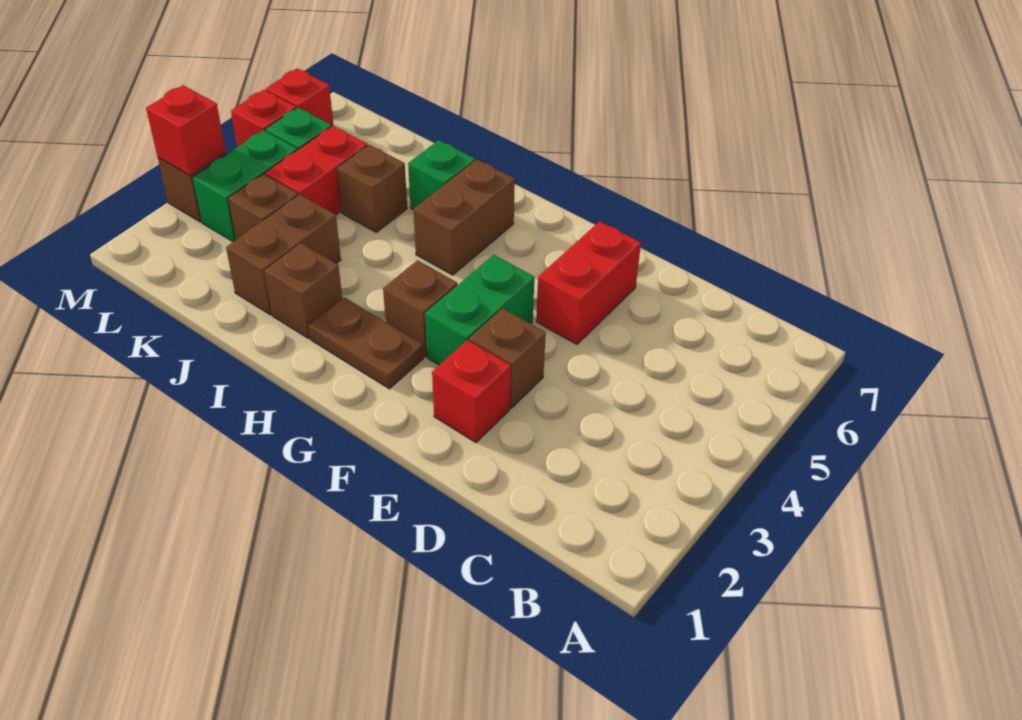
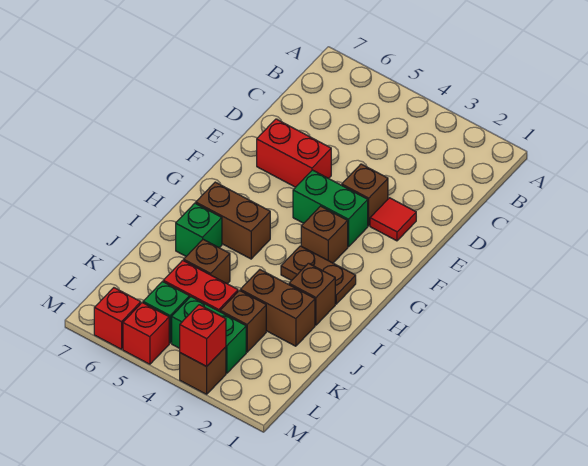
red brick E2 level 1 -> red tile E2 level 1
brown plate G2:H2 level 1 -> brown plate H2:H3 level 1

